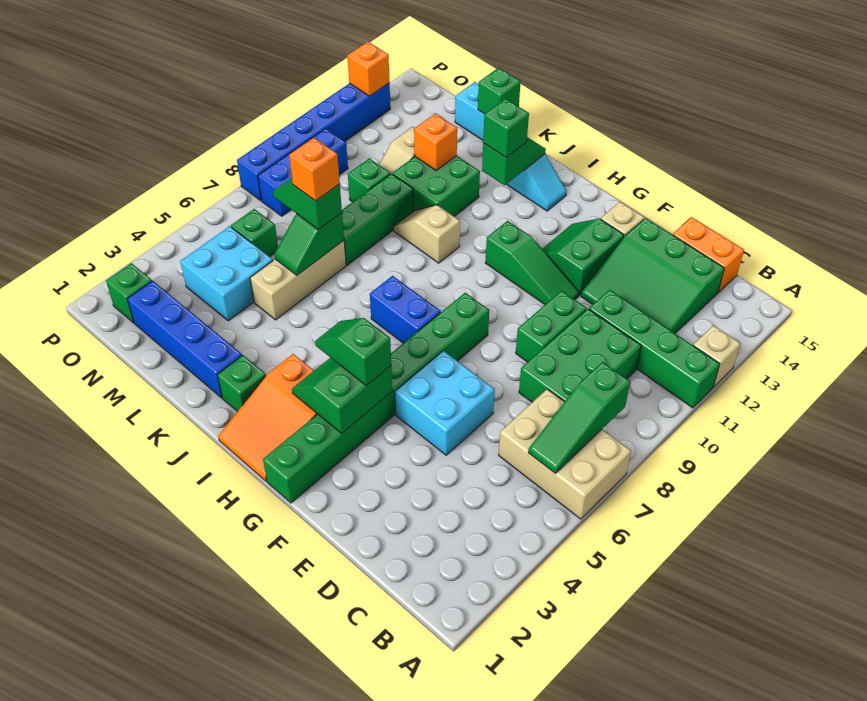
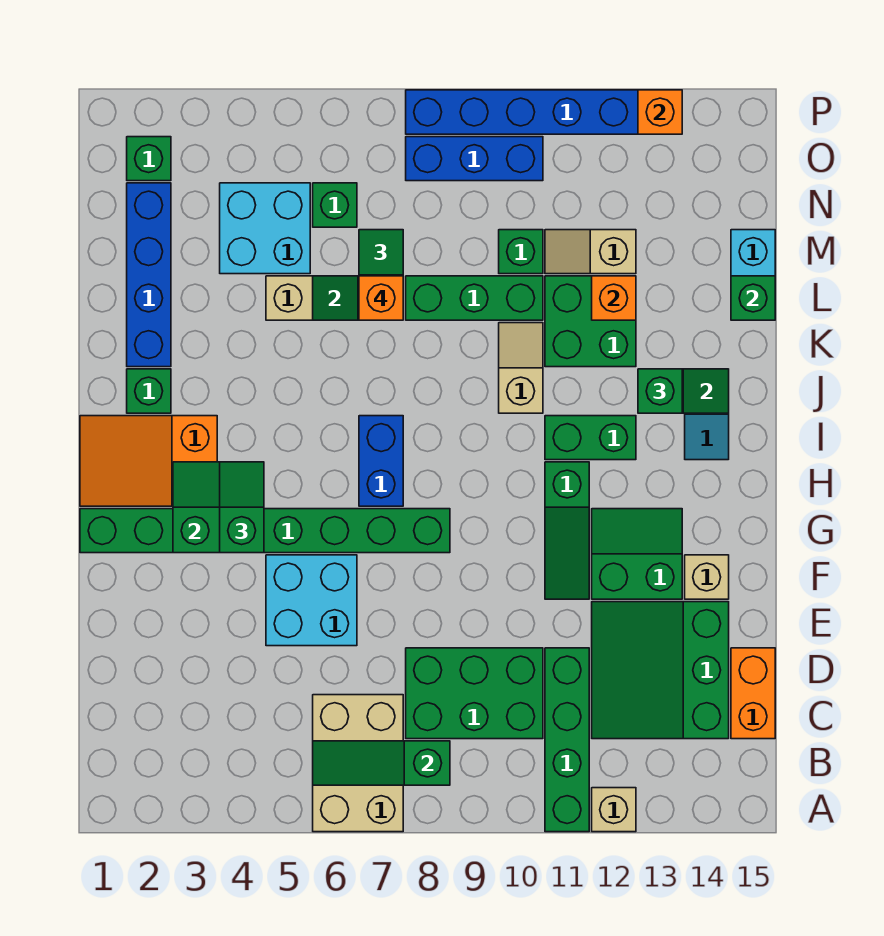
green brick E9:E10 level 1 -> green brick I11:I12 level 1

